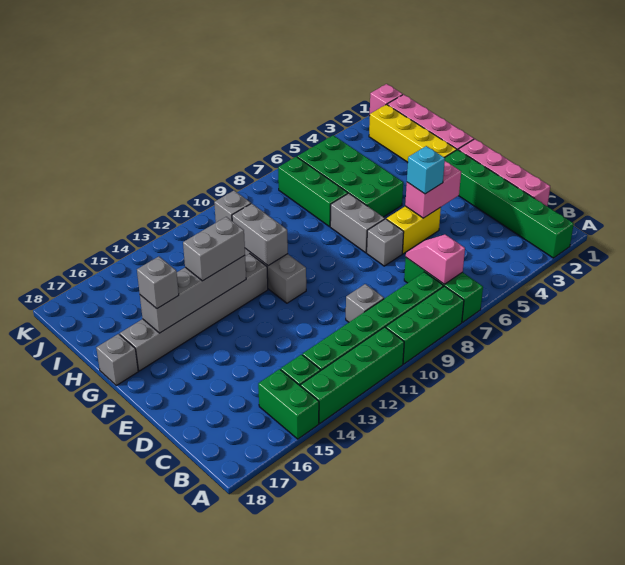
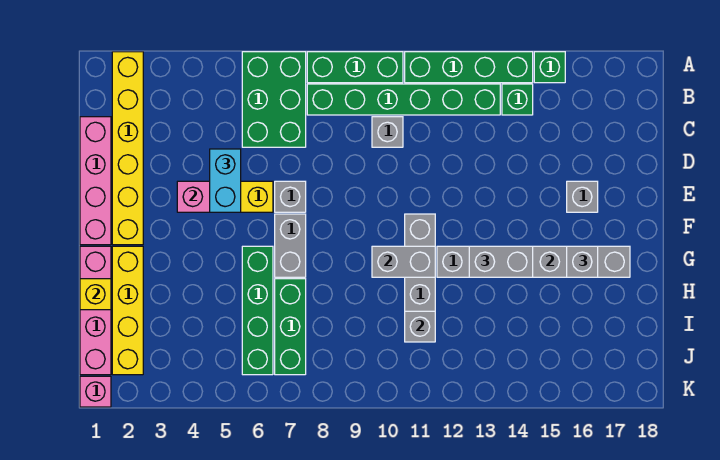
green brick A2:F2 level 1 -> yellow brick A2:F2 level 1
green brick A7:C7 level 1 -> green brick A6:C7 level 1
green brick A15:B15 level 1 -> green brick A15 level 1
pink slope B7:C7 level 2 top B -> none
cyan brick E5 level 3 -> cyan brick D5:E5 level 3
green brick G5:J6 level 1 -> green brick G6:J6 level 1
grey brick G11:H11 level 2 -> grey brick G10:G11 level 2
grey brick G18 level 1 -> grey brick E16 level 1
none -> yellow brick H1 level 2

